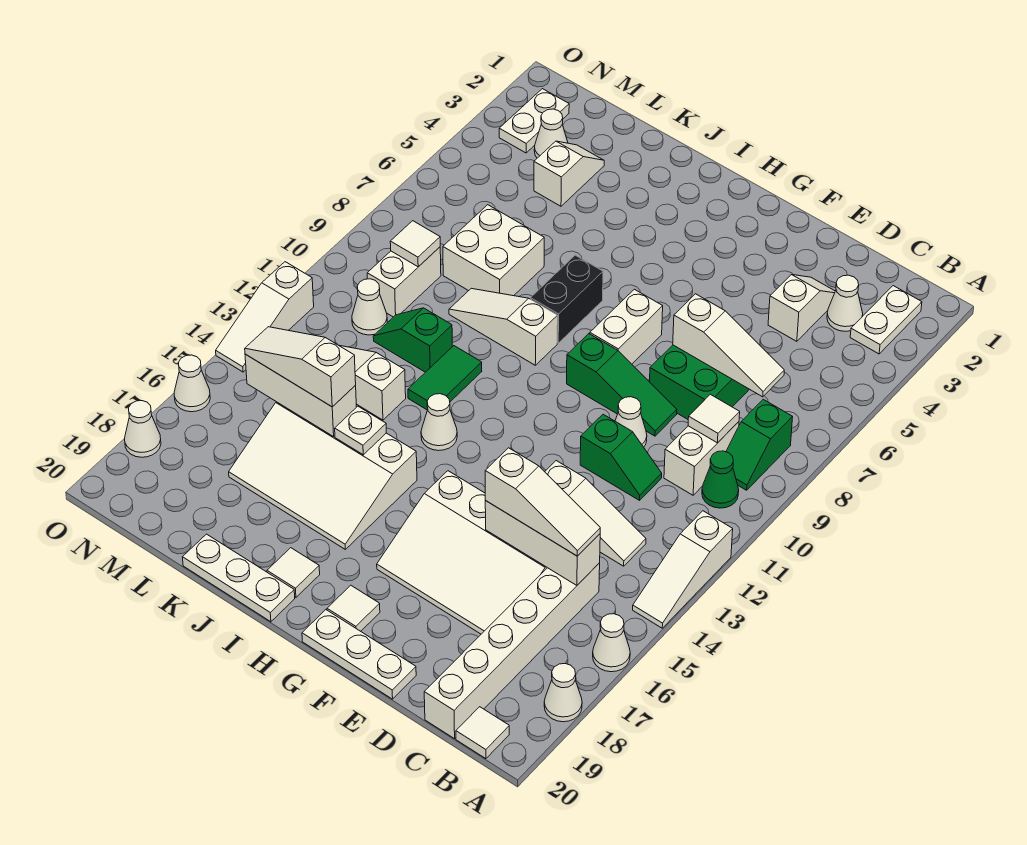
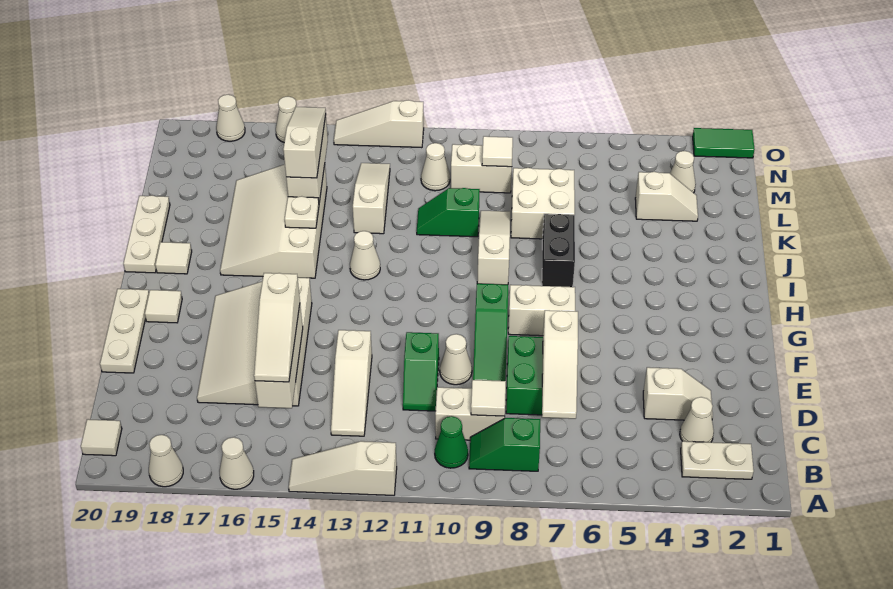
white brick C15:C20 level 1 -> none
black brick I7:I8 level 1 -> black brick I7:J7 level 1
green tile J11:J12 level 1 -> green tile O1:O2 level 1
green slope K11:L11 level 1 top K -> green slope K10:K11 level 1 top 10
white plate N2:N3 level 1 -> none

